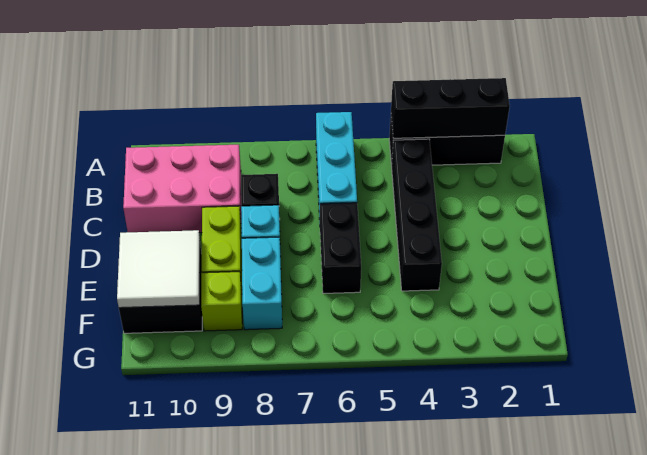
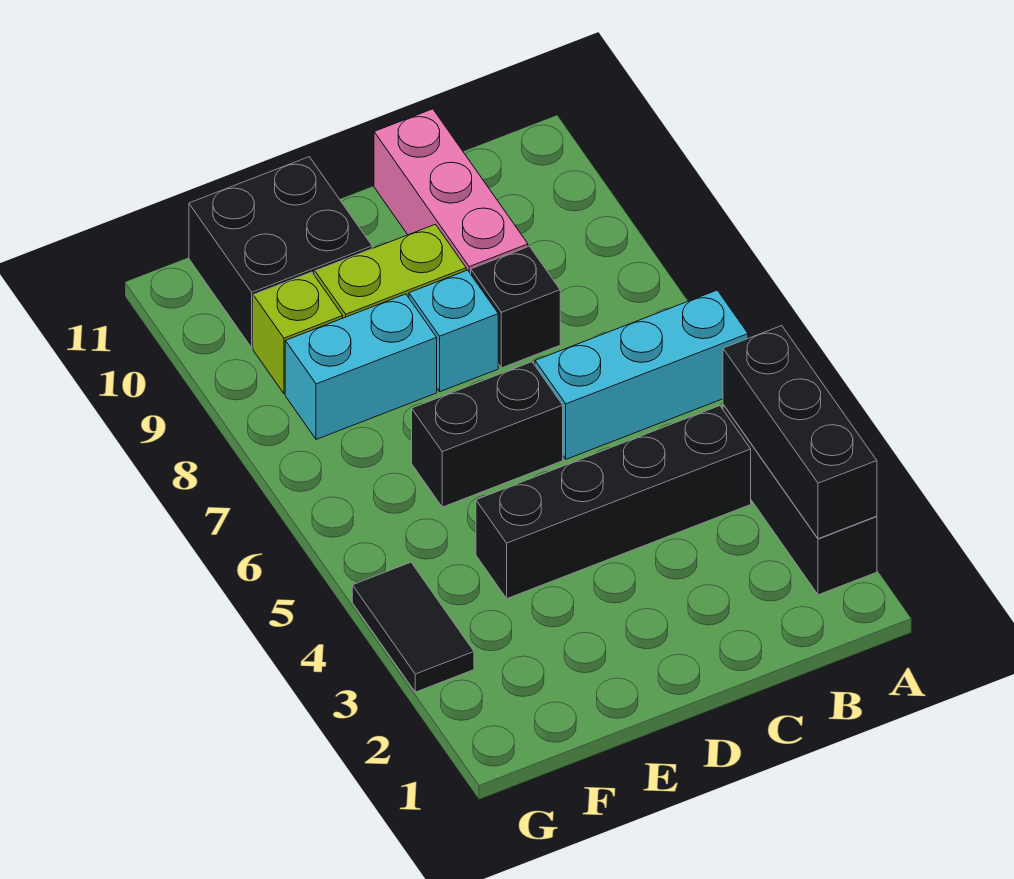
pink brick B9:C11 level 1 -> pink brick C9:C11 level 1
white tile E10:F11 level 2 -> none
none -> black tile G3:G4 level 1

